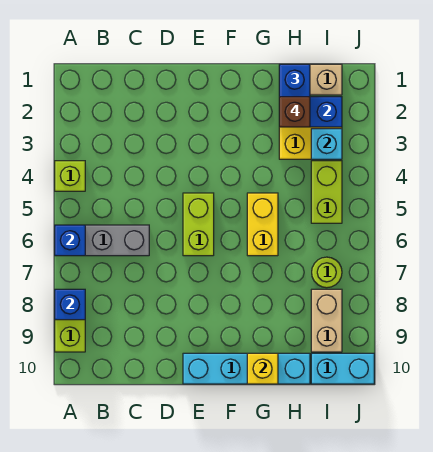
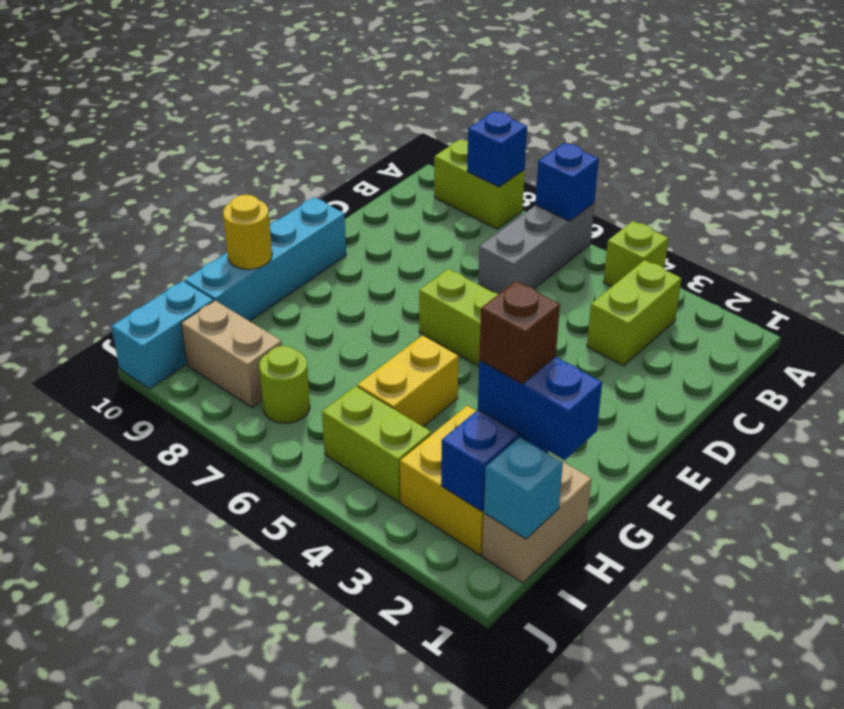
none -> lime brick B3:C3 level 1
yellow brick G5:G6 level 1 -> yellow brick G5:H5 level 1
yellow brick G10 level 2 -> yellow round brick G10 level 2
cyan brick I3 level 2 -> cyan brick I1 level 2

